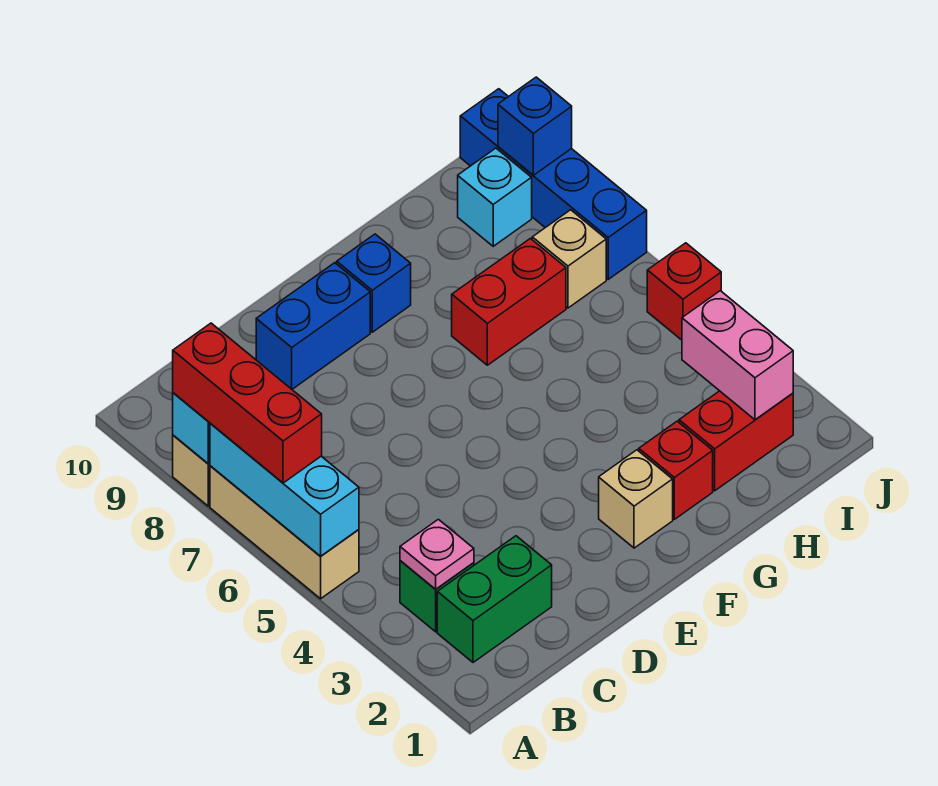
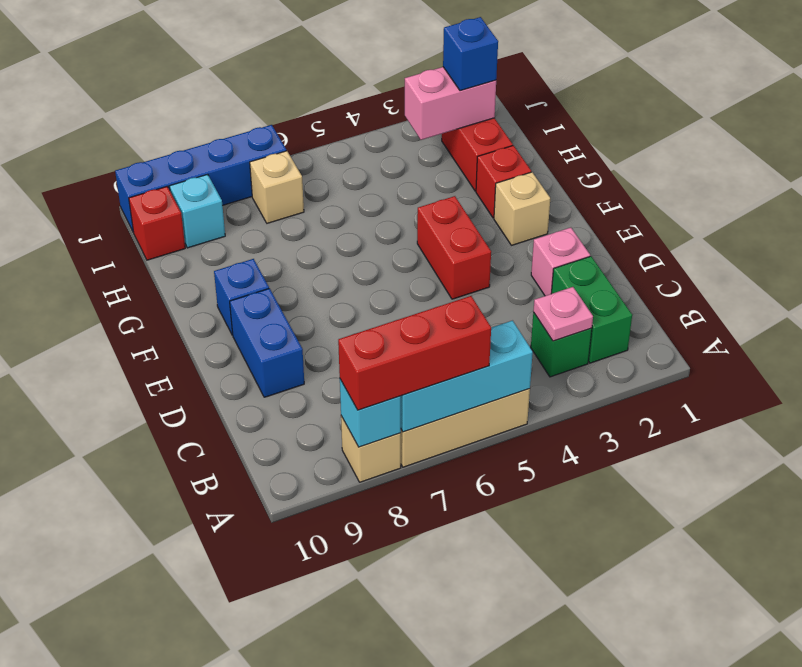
none -> pink brick D2 level 1
red brick G7:H7 level 1 -> red brick E4:F4 level 1
red brick J5 level 1 -> red brick I10 level 1
blue brick J9 level 2 -> blue brick I2 level 3

